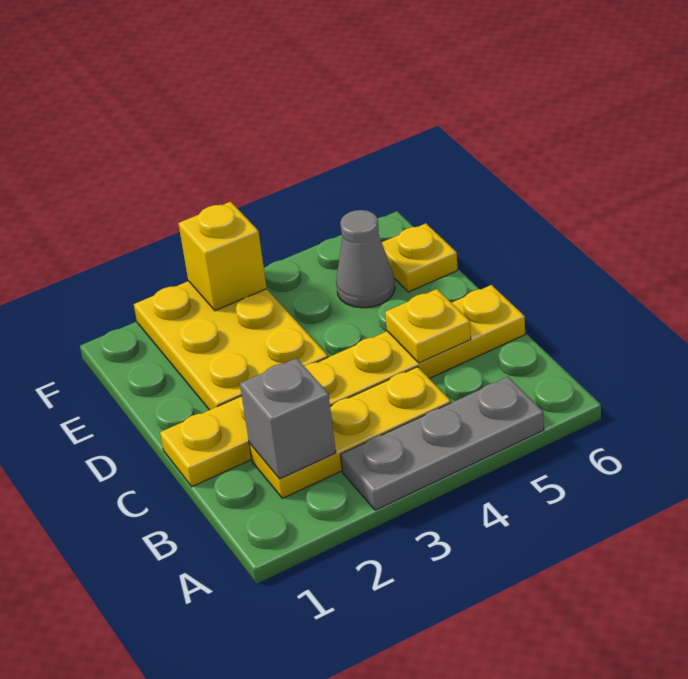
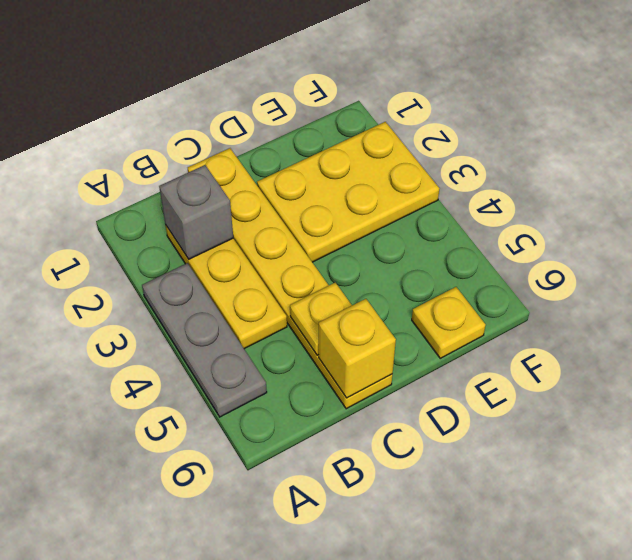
grey cone E5 level 1 -> none
yellow brick F3 level 2 -> yellow brick C6 level 2

